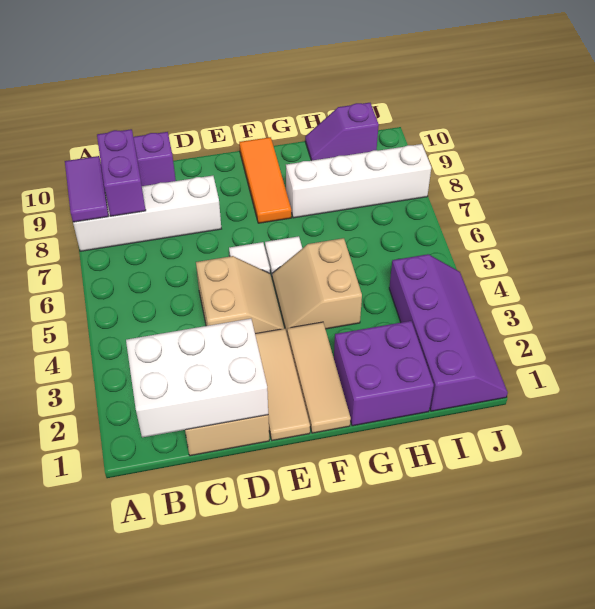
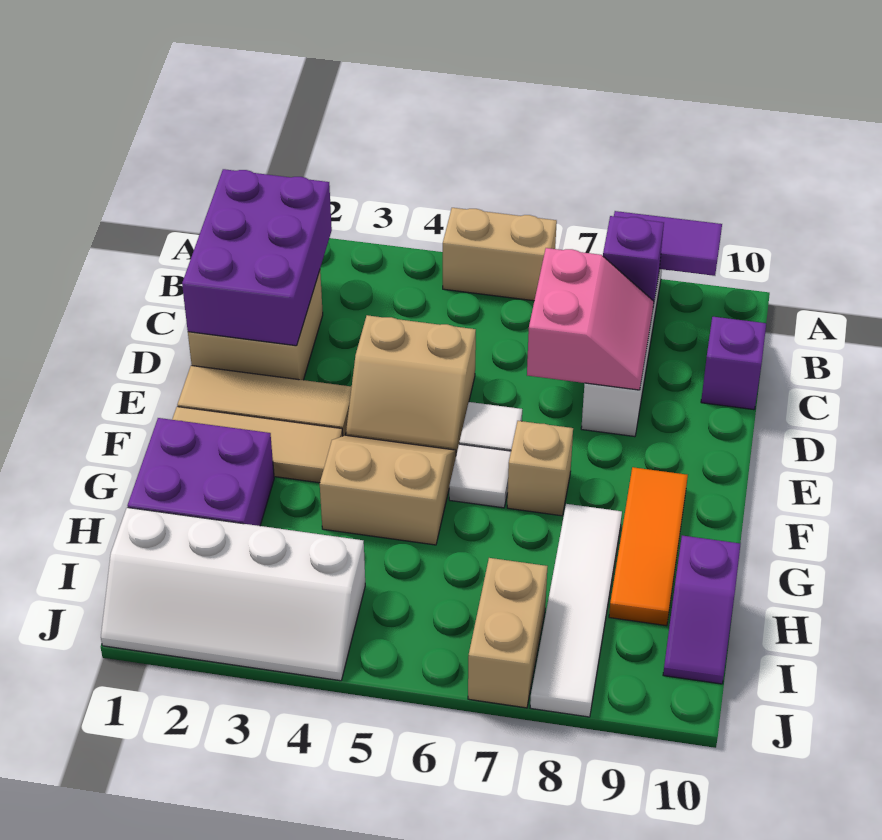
none -> tan brick A5:A6 level 1
white brick B1:D2 level 2 -> purple brick B1:D2 level 2
purple brick B8:B9 level 2 -> purple brick B8 level 2
none -> pink slope C7:D8 level 2 top 7
none -> tan brick F7 level 1
orange tile F8:F10 level 1 -> orange tile F9:H9 level 1
white brick G8:J8 level 1 -> white tile G8:J8 level 1
purple slope H10:I10 level 1 top I -> purple slope H10:I10 level 1 top H
purple slope I1:J4 level 1 top I -> white slope I1:J4 level 1 top I
none -> tan brick I7:J7 level 1

